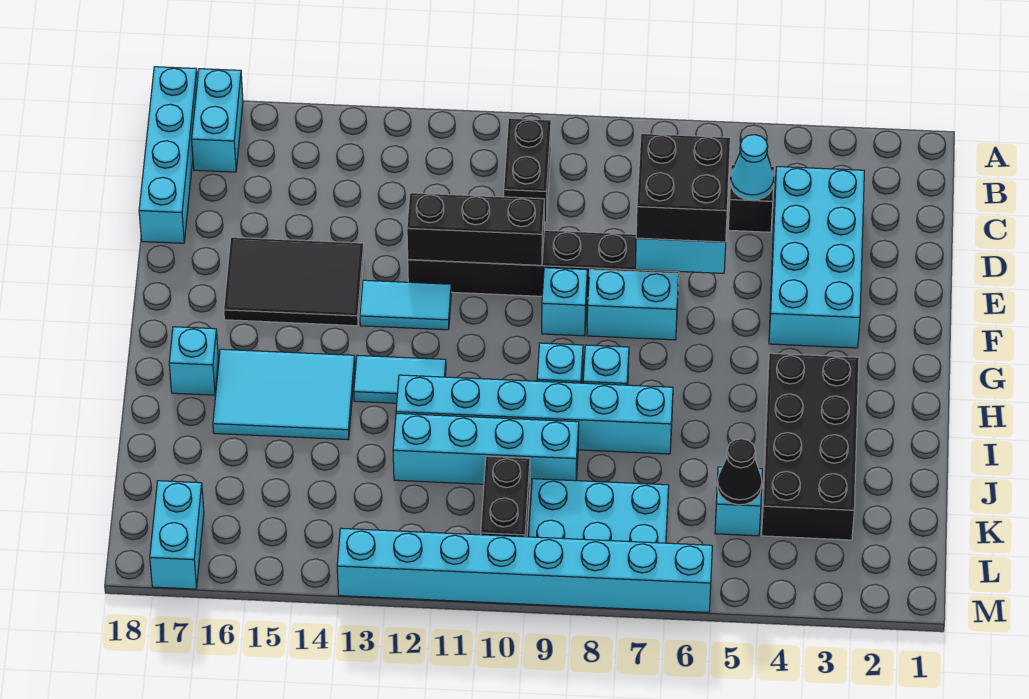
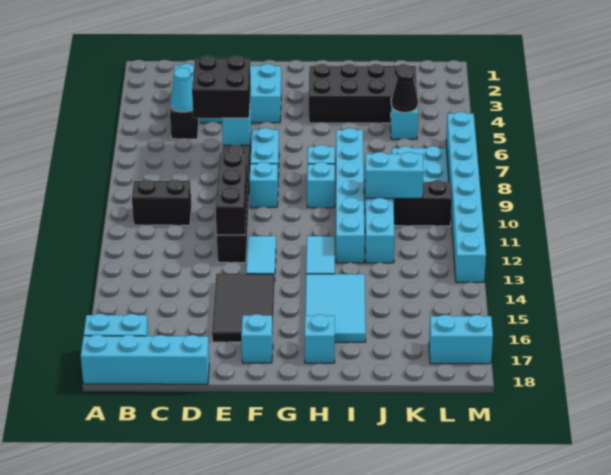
none -> cyan brick F17 level 1
none -> cyan brick J10:K10 level 2

